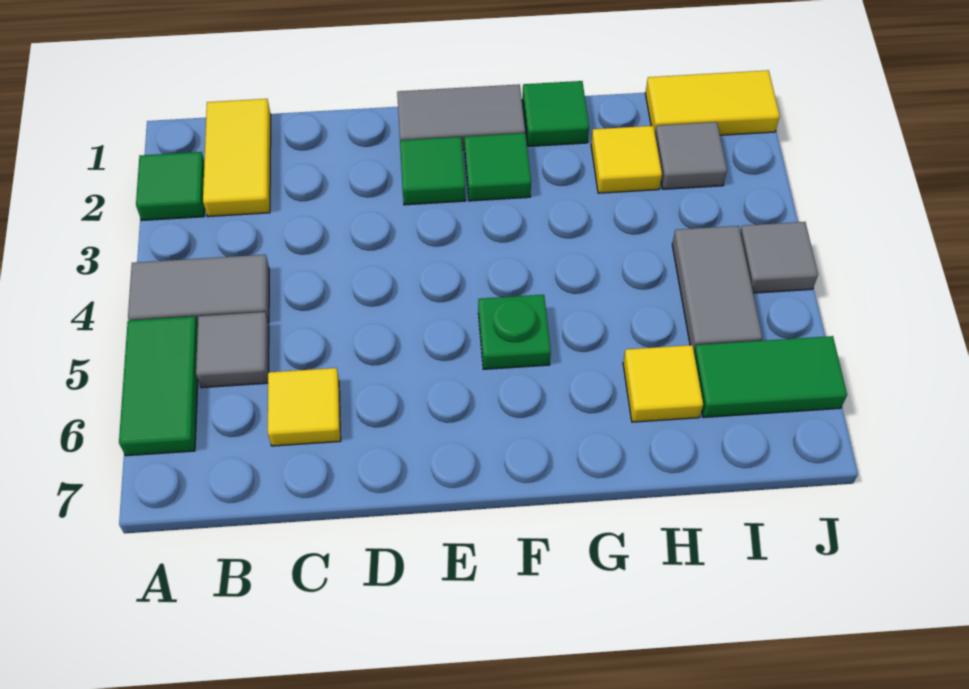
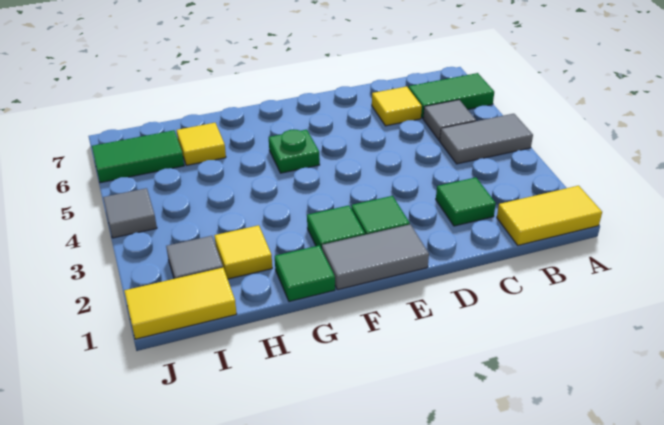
green tile A2 level 1 -> green tile C2 level 1
green tile A5:A6 level 1 -> green tile A6:B6 level 1
yellow tile B1:B2 level 1 -> yellow tile A1:B1 level 1
grey tile I4:I5 level 1 -> none

